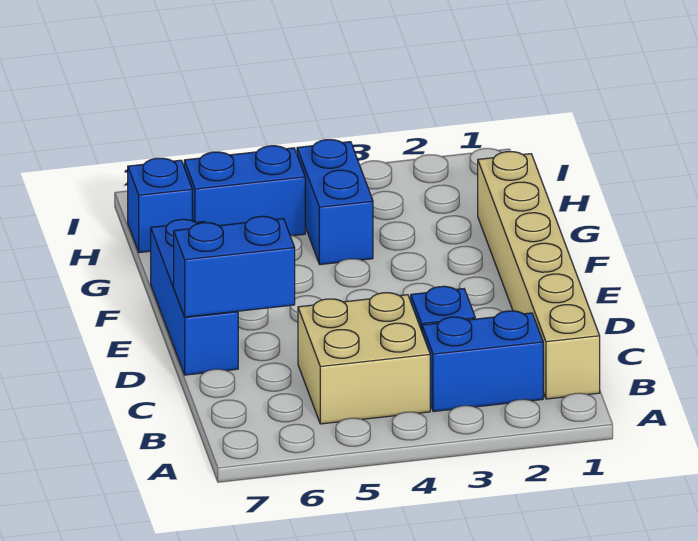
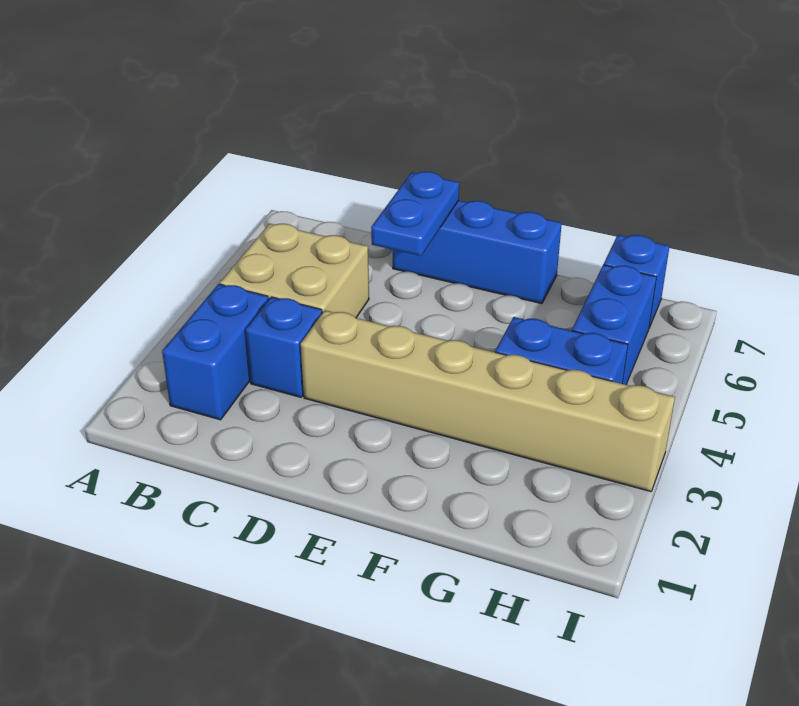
tan brick B1:G1 level 1 -> tan brick D3:I3 level 1
blue brick D6:D7 level 2 -> blue plate D6:D7 level 2

